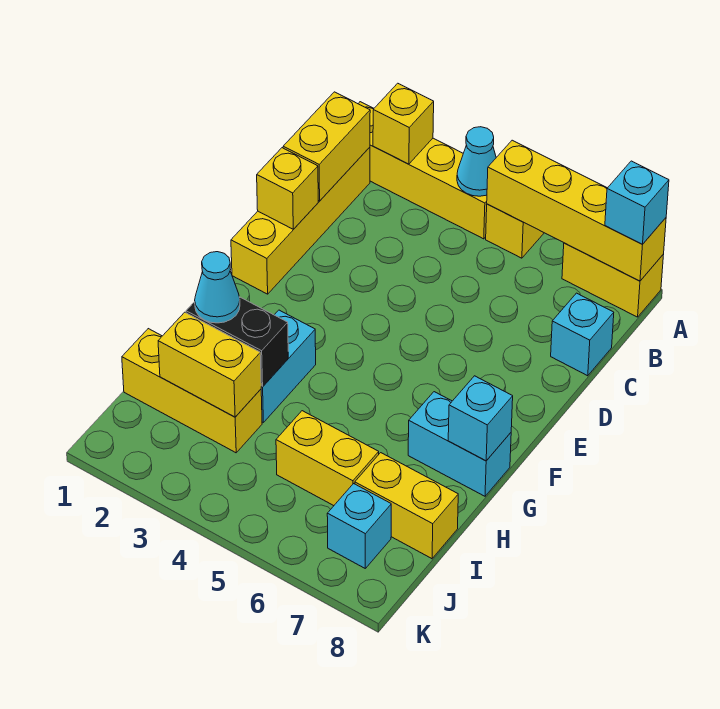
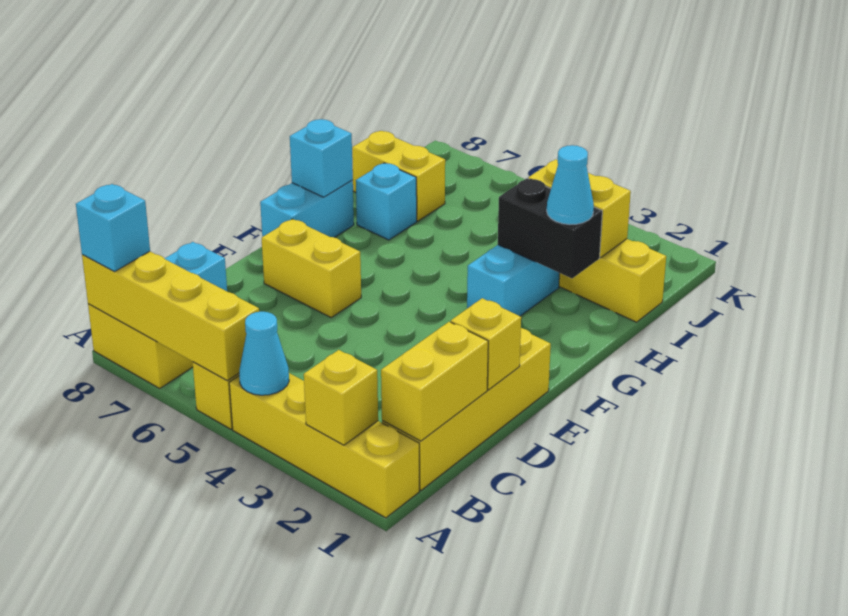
cyan brick G7:G8 level 1 -> cyan brick F8:G8 level 1
yellow brick I5:I6 level 1 -> yellow brick E6:E7 level 1
cyan brick J7 level 1 -> cyan brick H7 level 1

